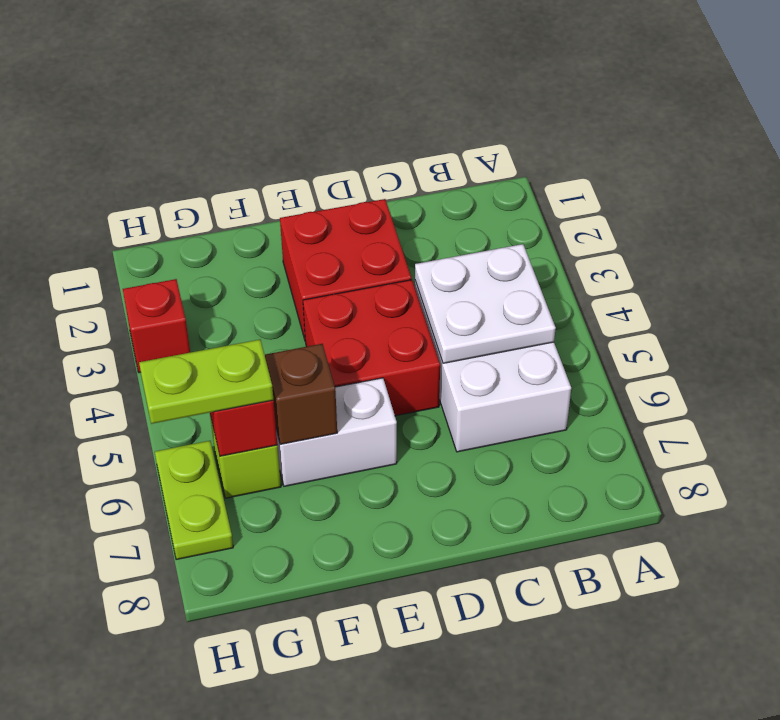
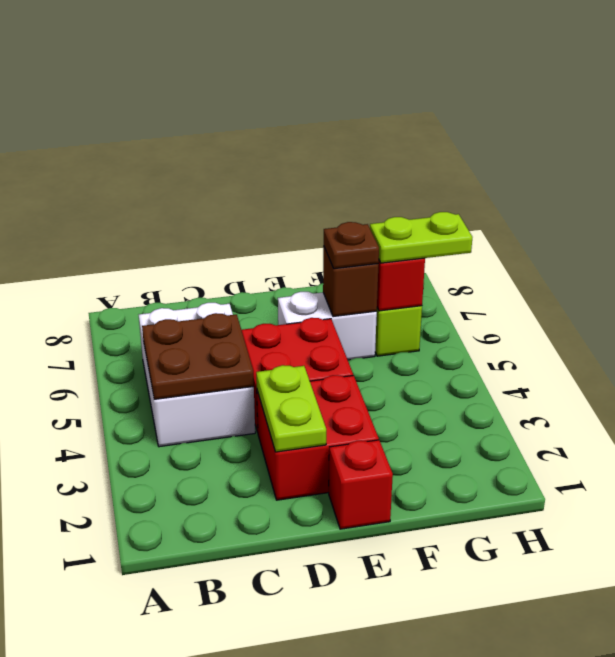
white plate B4:C5 level 2 -> brown plate B4:C5 level 2
none -> brown plate F6 level 3
red brick H3 level 1 -> red brick E1 level 1
lime plate H6:H7 level 1 -> lime plate D2:D3 level 2

